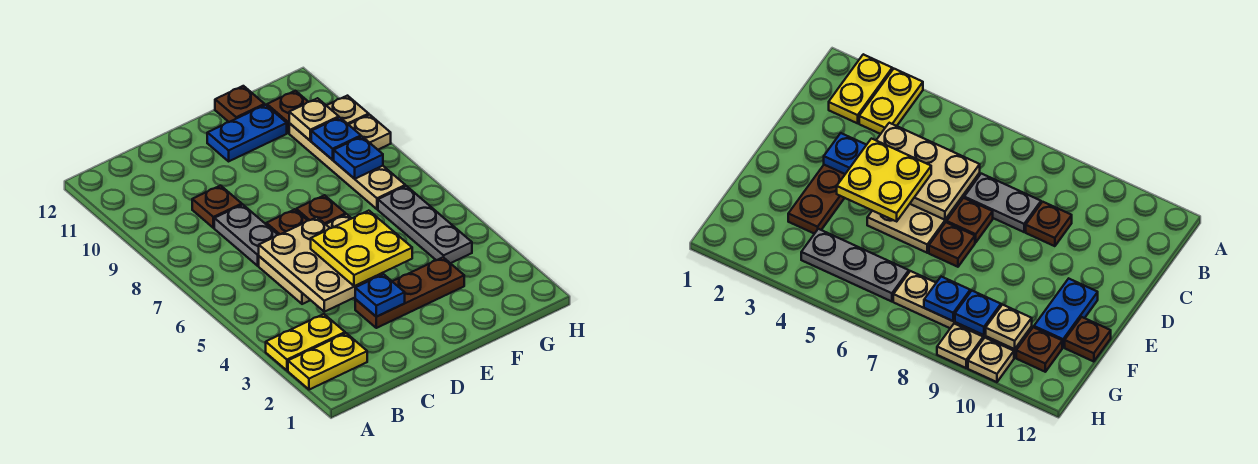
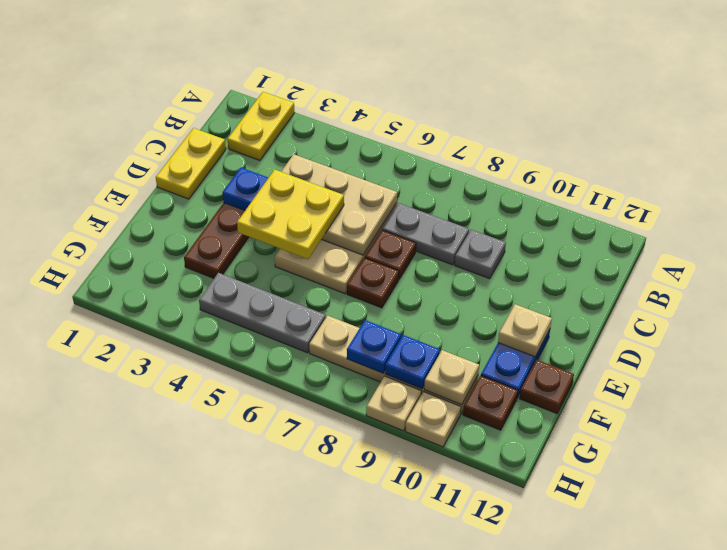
yellow plate A3:B3 level 1 -> yellow plate C1:D1 level 1
brown plate C9 level 1 -> grey plate C9 level 1
none -> tan plate E11 level 2

